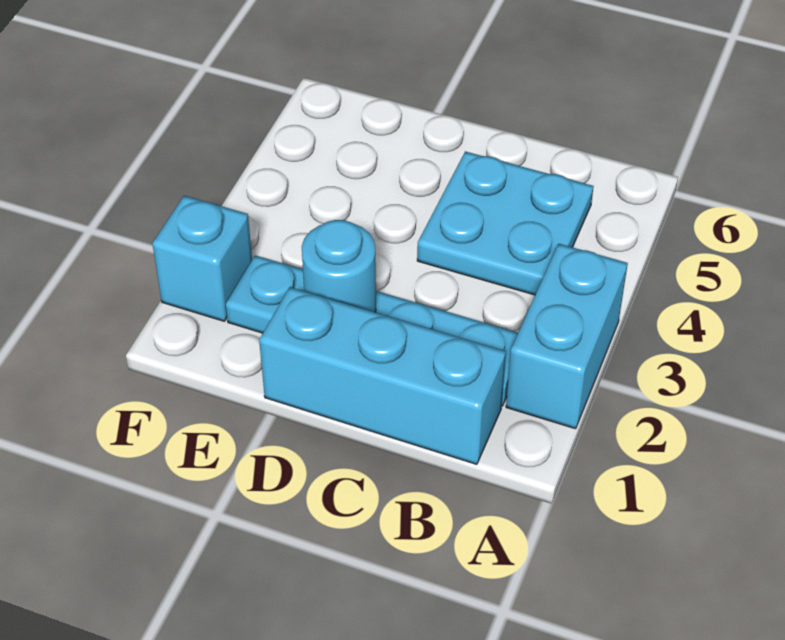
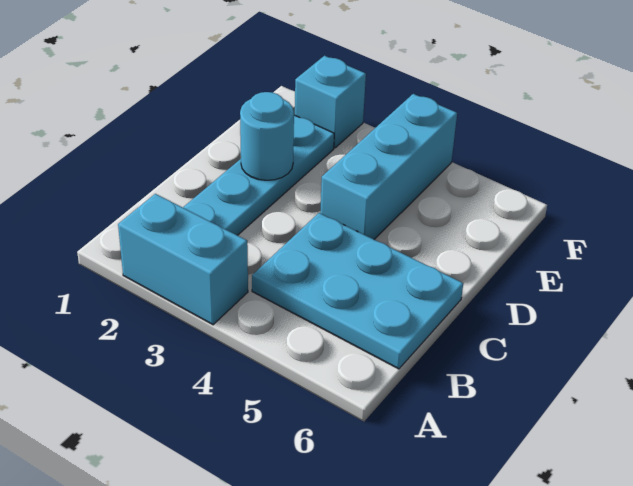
cyan brick B1:D1 level 1 -> cyan brick D4:F4 level 1
cyan plate B4:C5 level 1 -> cyan plate B4:C6 level 1

